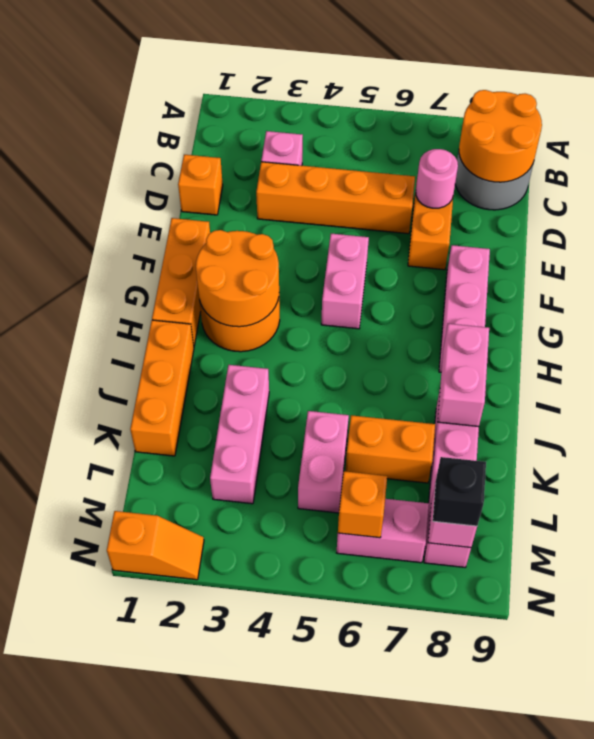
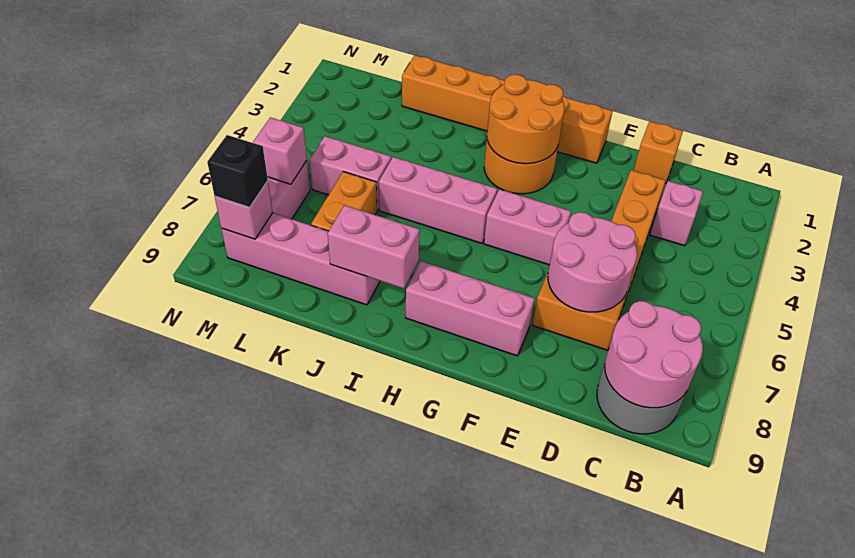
orange round brick B8:C9 level 2 -> pink round brick B8:C9 level 2
pink round brick D7 level 2 -> pink round brick D6:E7 level 2
pink brick J3:L3 level 1 -> pink brick H5:J5 level 1
orange brick M6 level 2 -> pink brick M6 level 2
orange slope N1:N2 level 1 top 1 -> none

